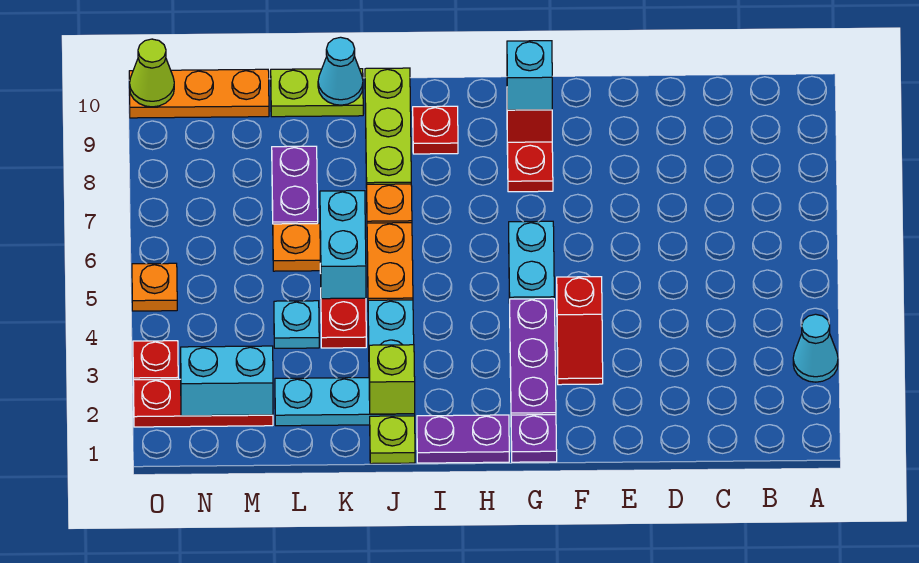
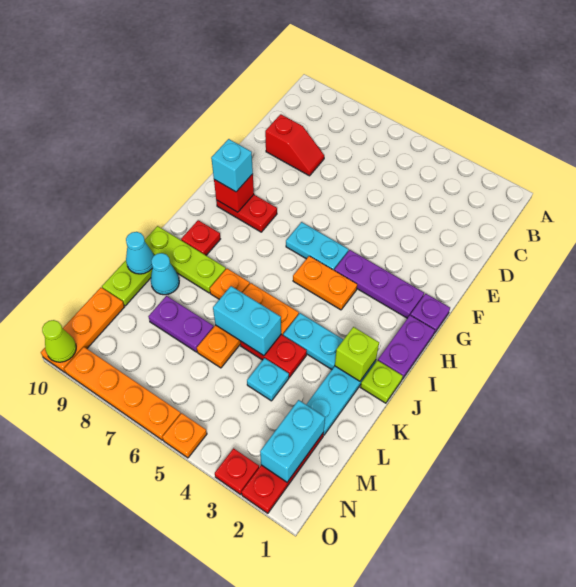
cyan cone A3 level 1 -> cyan cone K9 level 1
red slope F3:F4 level 1 top 4 -> red slope D8:D9 level 1 top 9
none -> orange plate H4:H5 level 1
none -> orange plate O6:O9 level 1

